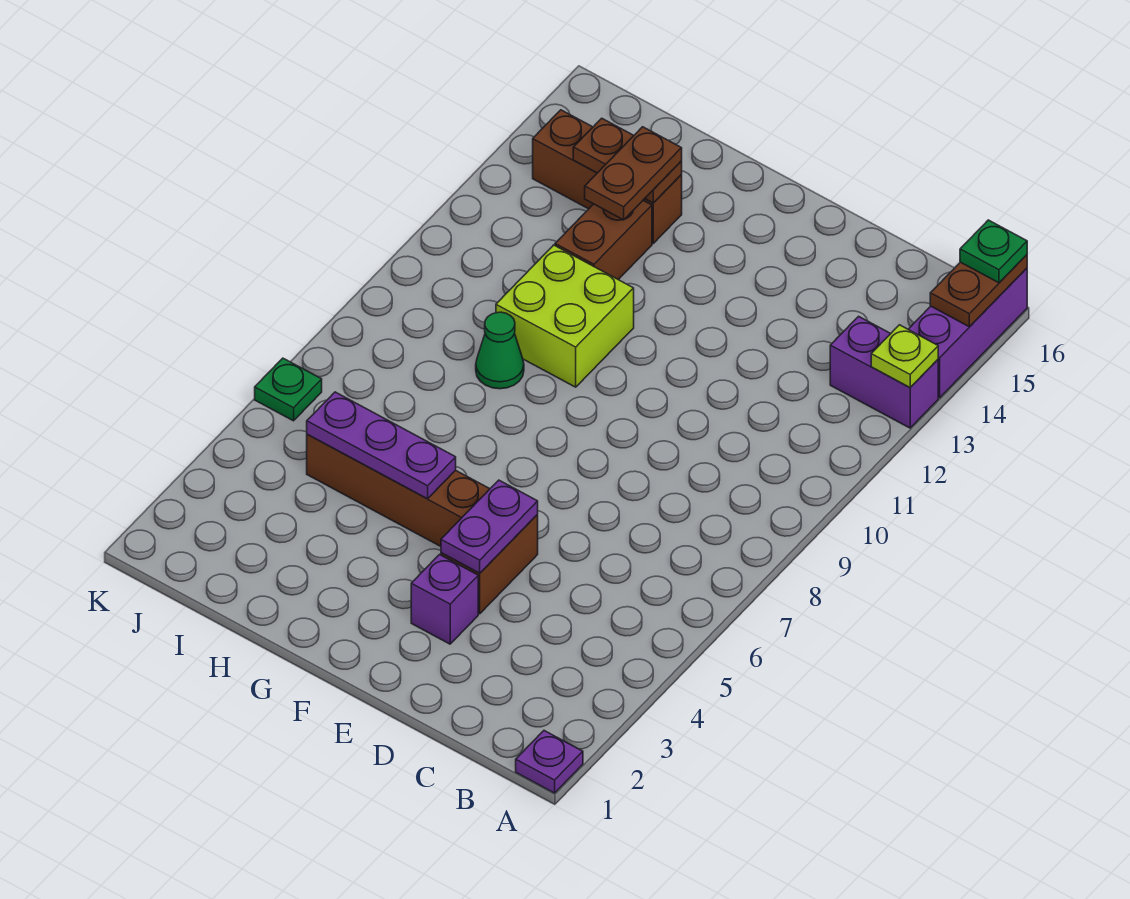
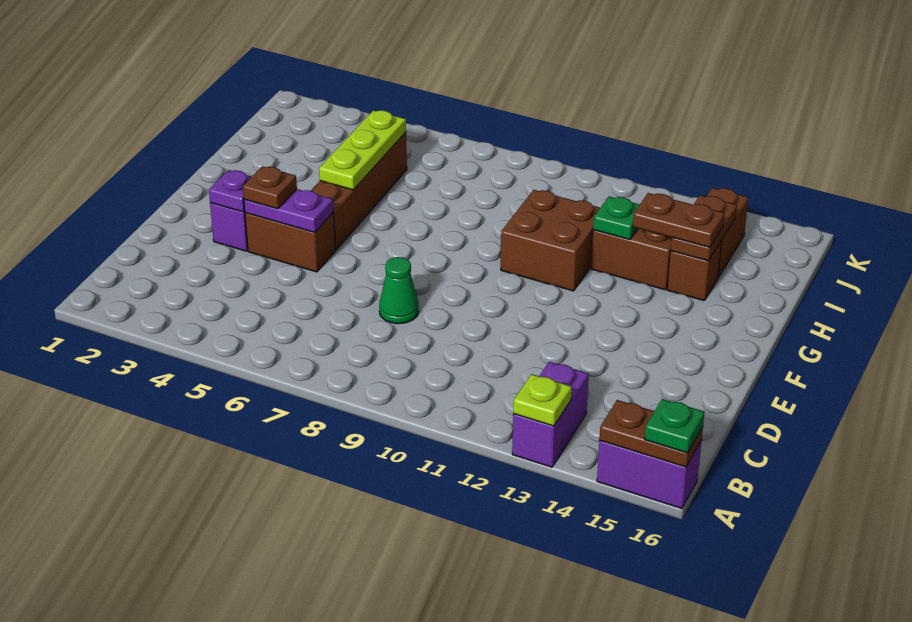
purple plate A1 level 1 -> purple plate E3 level 2
purple brick A14:A16 level 1 -> purple brick A15:A16 level 1
none -> brown plate E4 level 3
purple plate G5:I5 level 2 -> lime plate G5:I5 level 2
lime brick G10:H11 level 1 -> brown brick G10:H11 level 1
green cone H9 level 1 -> green cone D8 level 1
green plate K6 level 1 -> green plate H12 level 2

